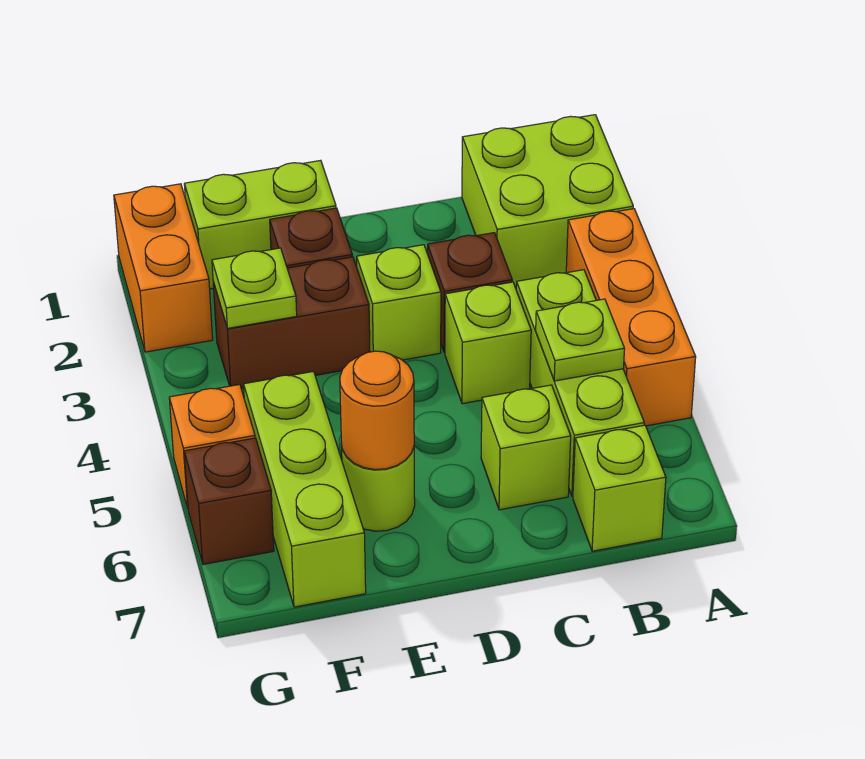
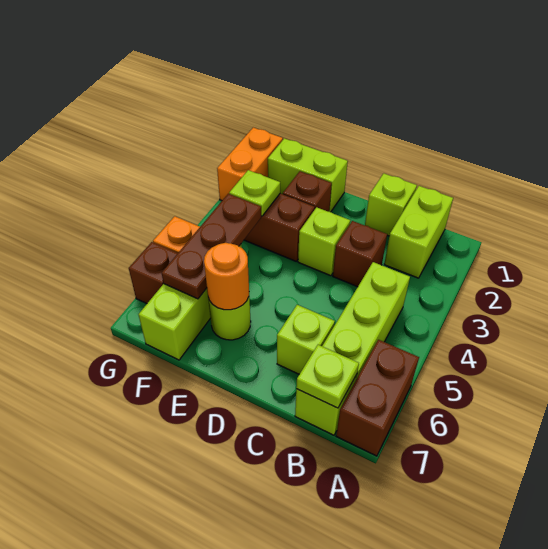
lime brick A1:B2 level 1 -> lime brick B1:B2 level 1
orange brick A3:A5 level 1 -> none
none -> brown brick A6:A7 level 1
lime plate B5 level 2 -> lime plate B7 level 2
lime brick C4 level 1 -> lime brick C1 level 1
none -> brown plate F4:F6 level 2

